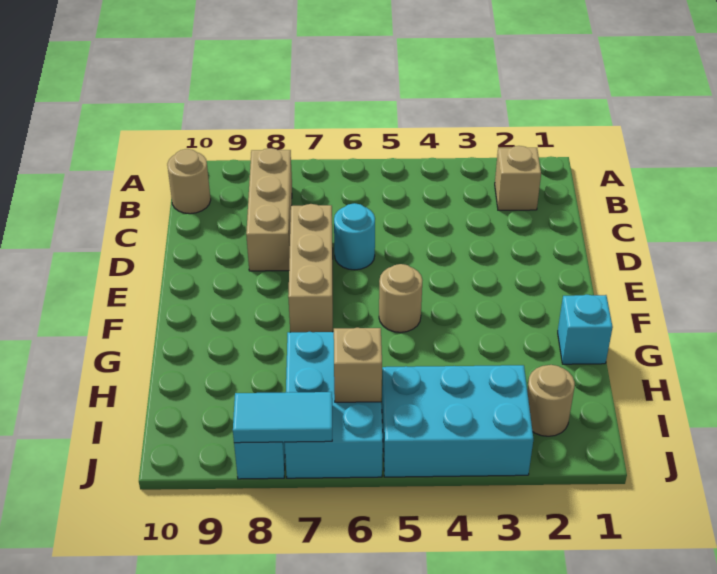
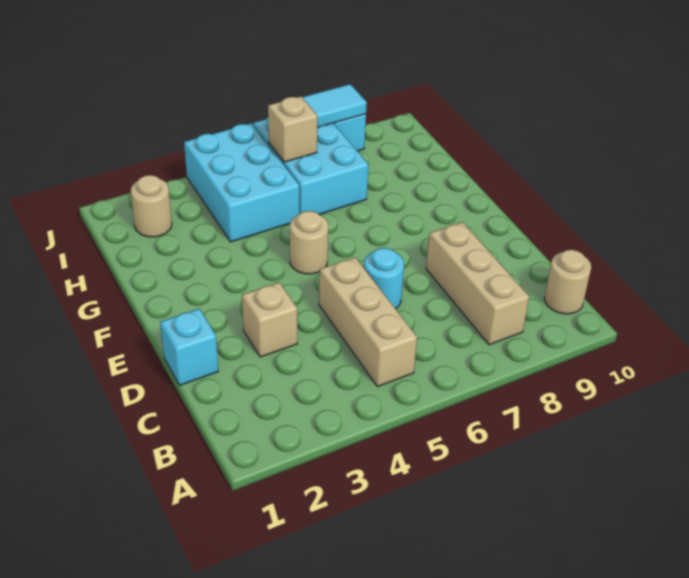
tan brick B2 level 1 -> tan brick D3 level 1
tan brick D7:F7 level 1 -> tan brick B5:D5 level 1
cyan brick G1 level 1 -> cyan brick D1 level 1
cyan brick I3:J5 level 1 -> cyan brick H4:J5 level 1

